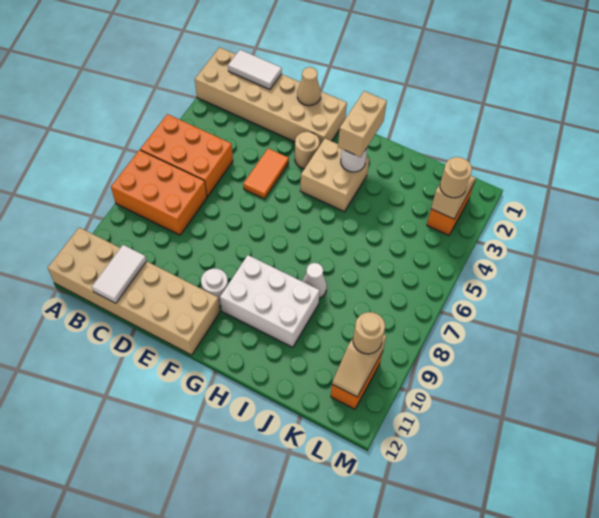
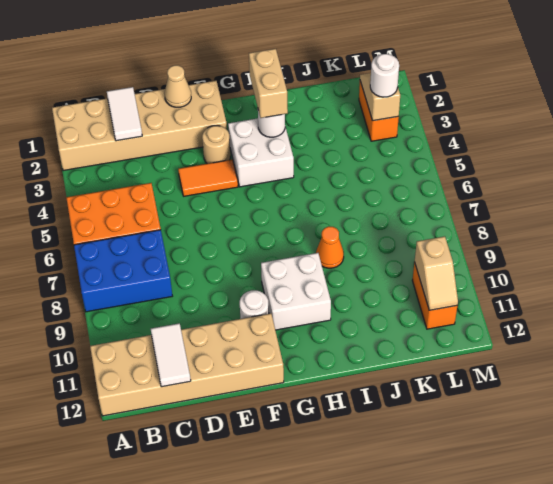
orange brick A7:C8 level 1 -> blue brick A7:C8 level 1
white tile B1:C1 level 2 -> white tile C1:C2 level 2
orange tile E4:E5 level 1 -> orange tile E4:F4 level 1
tan brick G3:H4 level 1 -> white brick G3:H4 level 1
white brick G9:I10 level 1 -> white brick G9:H10 level 1
white cone I8 level 1 -> orange cone I8 level 1
tan round brick L3 level 3 -> white round brick L3 level 3
tan round brick L10 level 3 -> none

